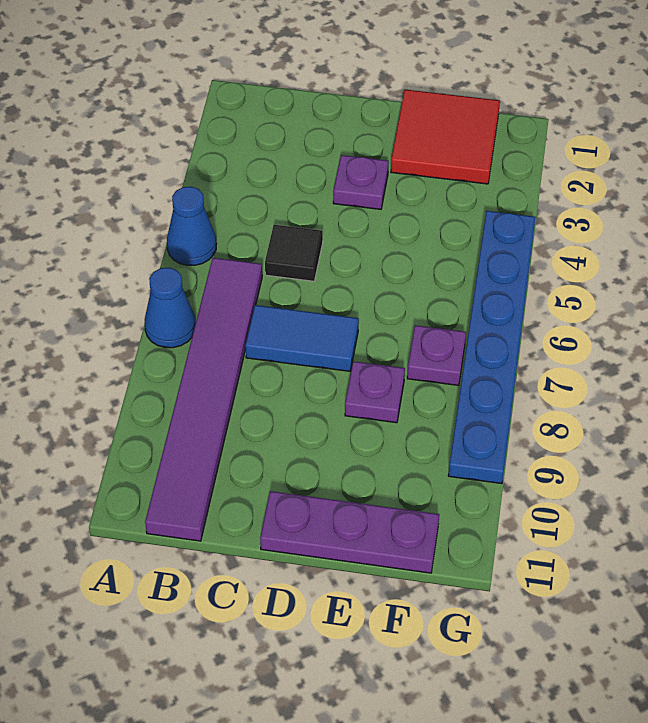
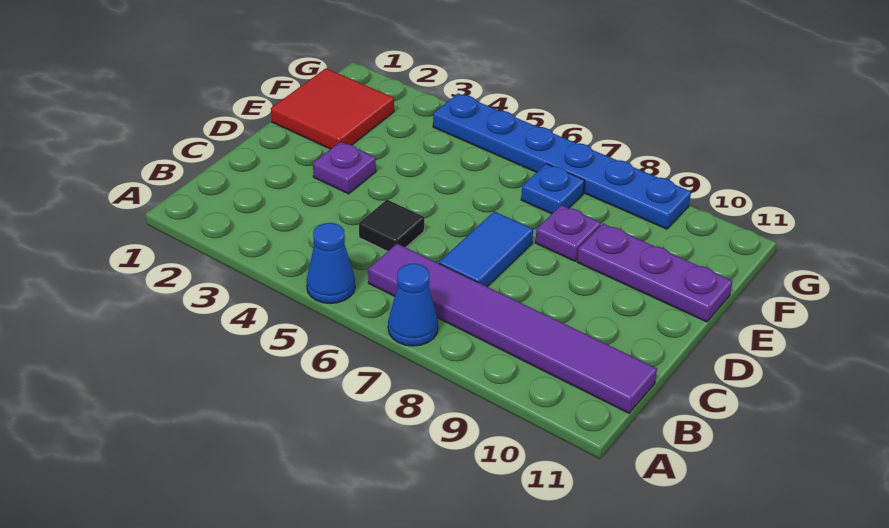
purple plate D11:F11 level 1 -> purple plate E9:E11 level 1
purple plate F7 level 1 -> blue plate F7 level 1

